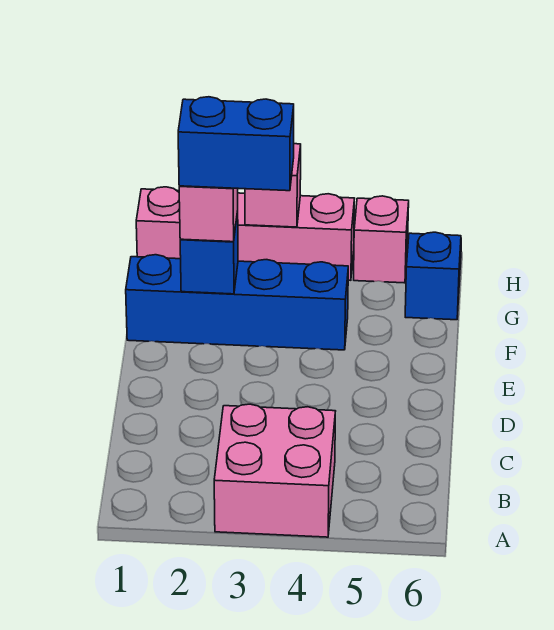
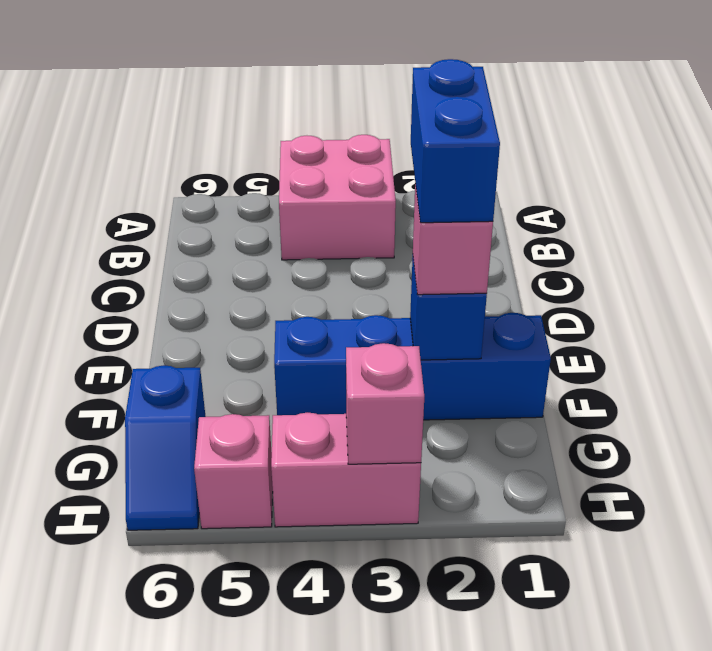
blue brick F2:F3 level 4 -> blue brick E2:F2 level 4
pink brick H1:H4 level 1 -> pink brick H3:H4 level 1

